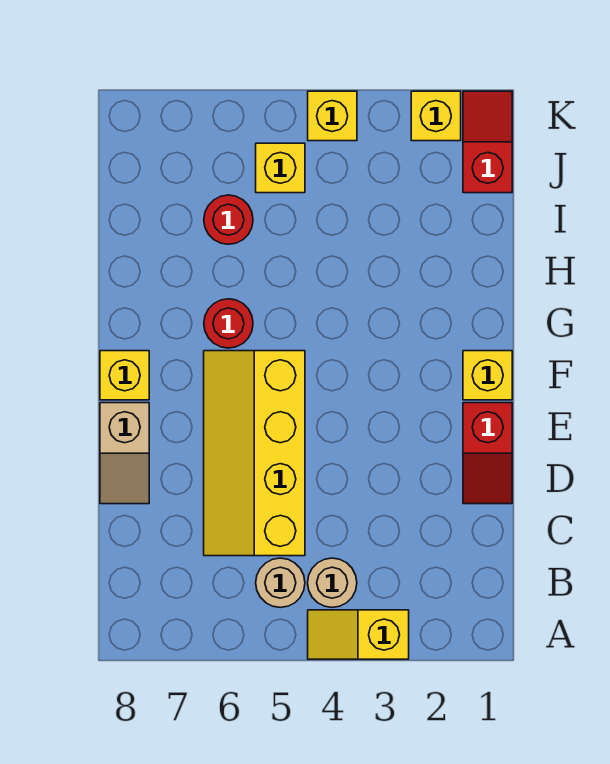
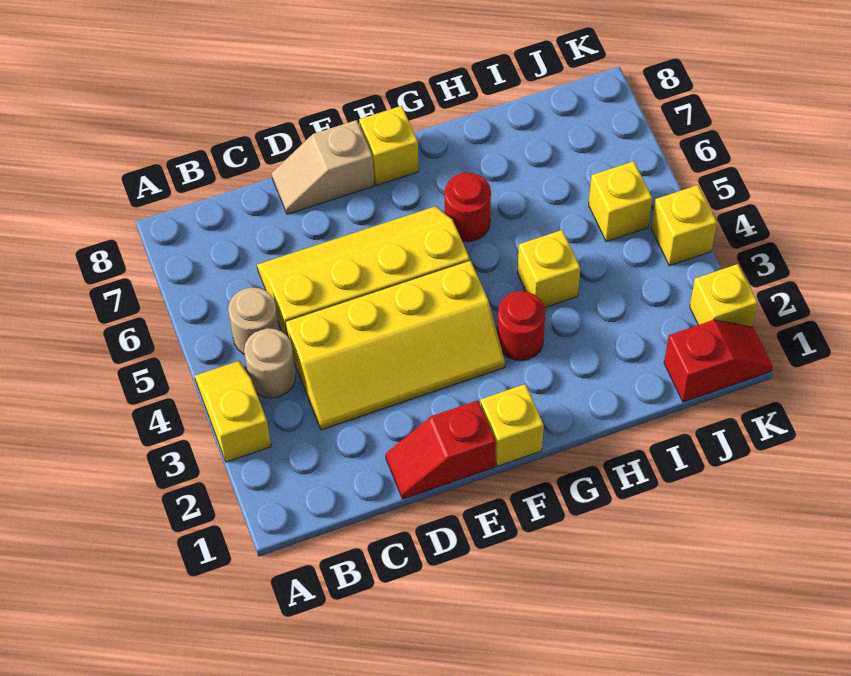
none -> yellow slope C3:F4 level 1 top 4
none -> yellow brick H4 level 1
red round brick I6 level 1 -> red round brick G3 level 1

